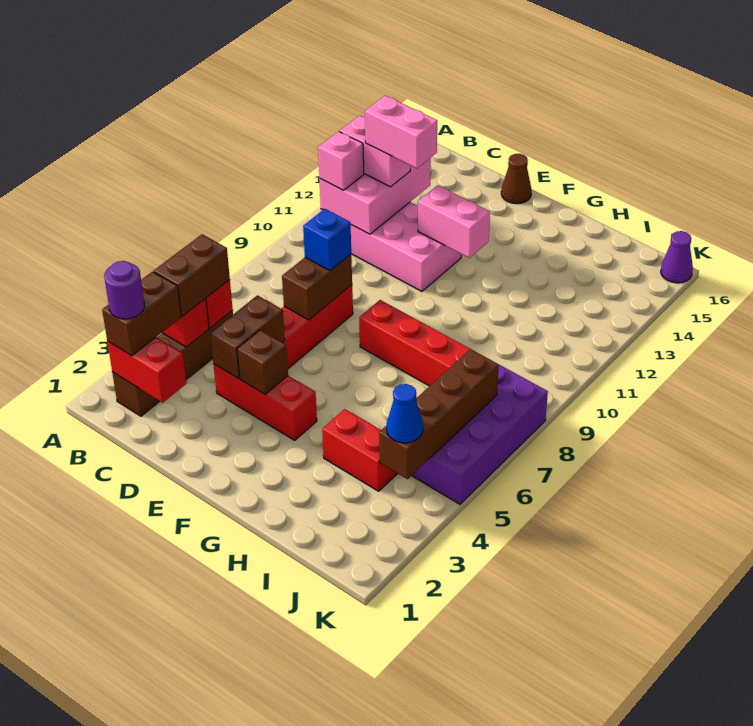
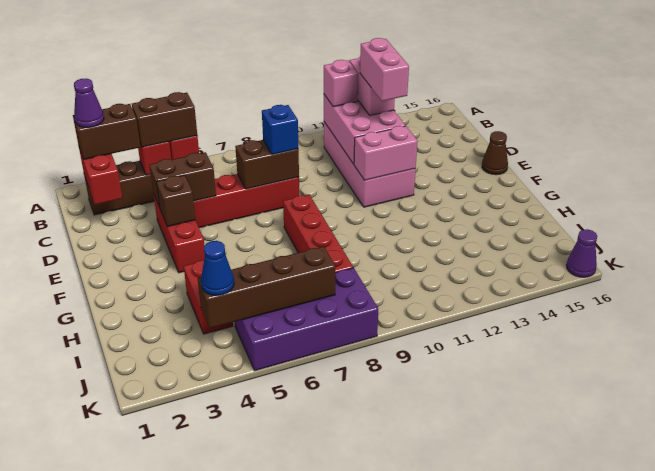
purple round brick B2 level 4 -> purple cone B2 level 4
pink brick B11:C13 level 2 -> pink brick B11:D12 level 2
pink brick E12:F12 level 2 -> pink brick E11:E12 level 2

